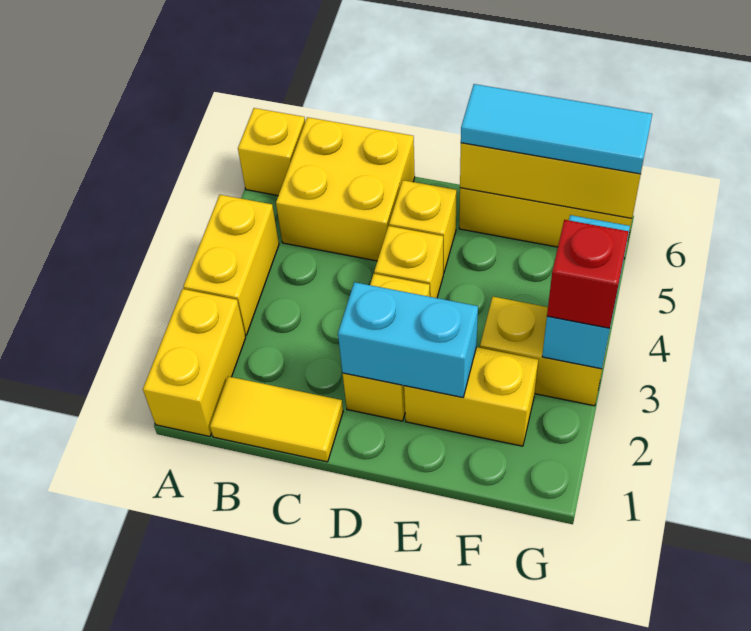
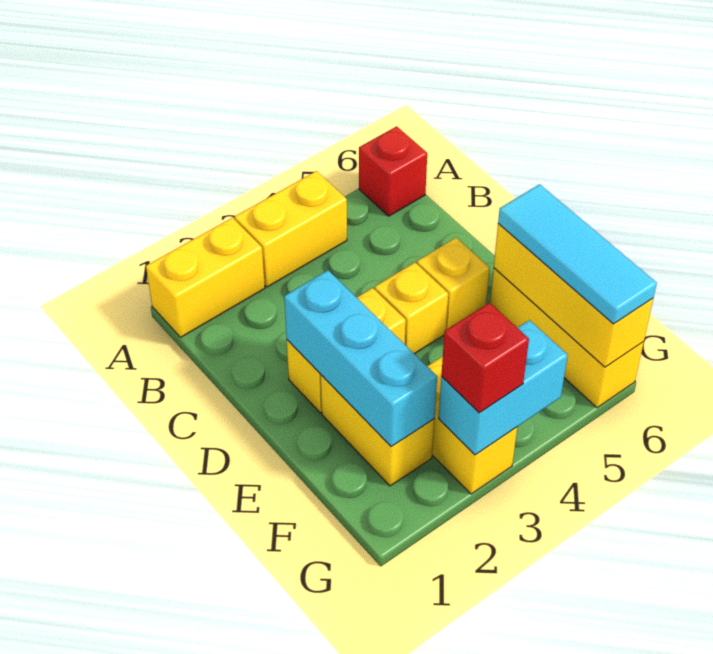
yellow brick A6 level 1 -> red brick A6 level 1
yellow tile B1:C1 level 1 -> none
yellow brick B5:C6 level 1 -> none
cyan brick D2:E2 level 2 -> cyan brick D2:F2 level 2

